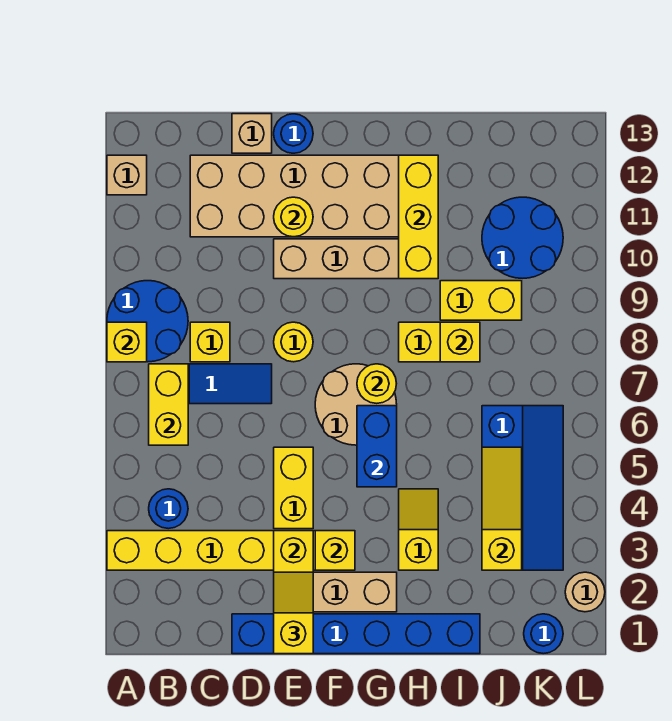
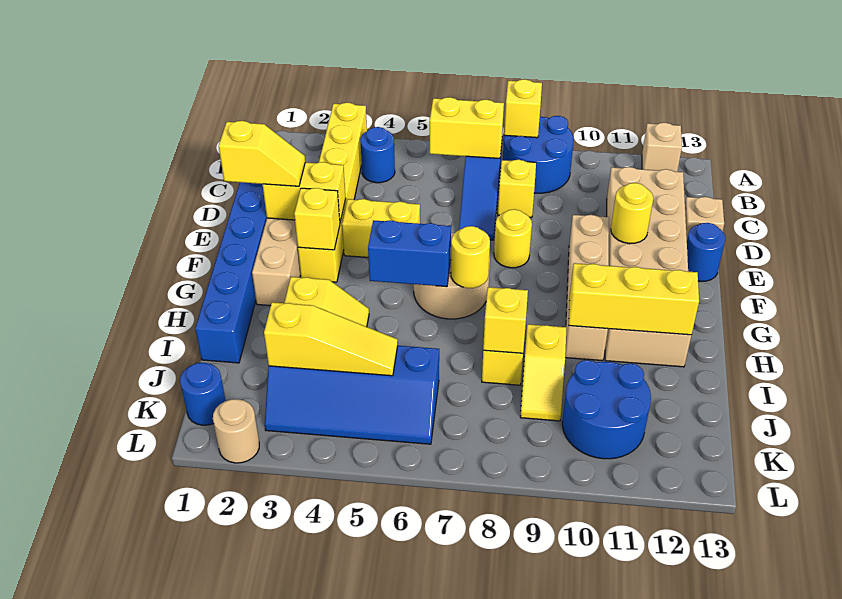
yellow brick I9:J9 level 1 -> yellow slope I9:J9 level 1 top I

